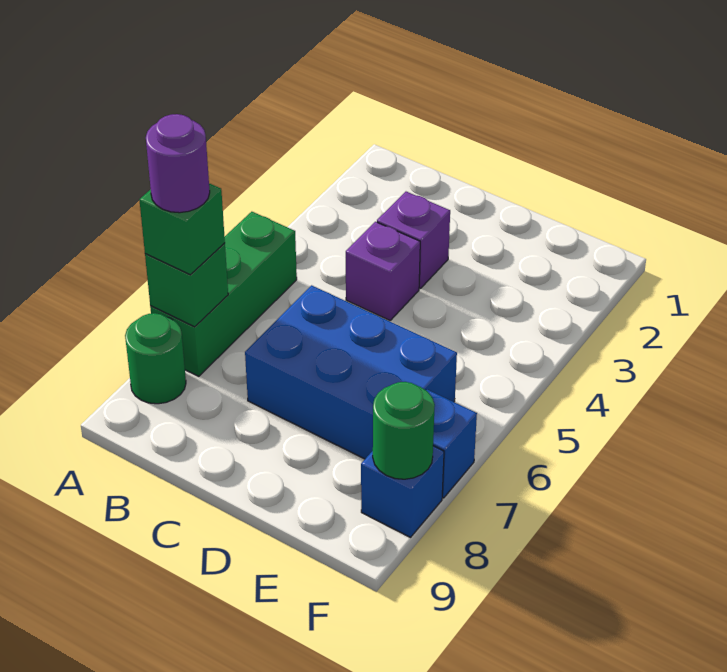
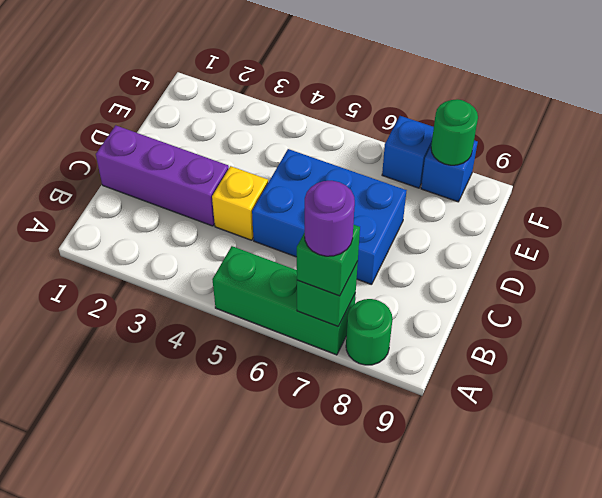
purple brick C3 level 1 -> purple brick C1:C3 level 1
purple brick C4 level 1 -> yellow brick C4 level 1
blue brick C6:E7 level 1 -> blue brick C5:D7 level 1

